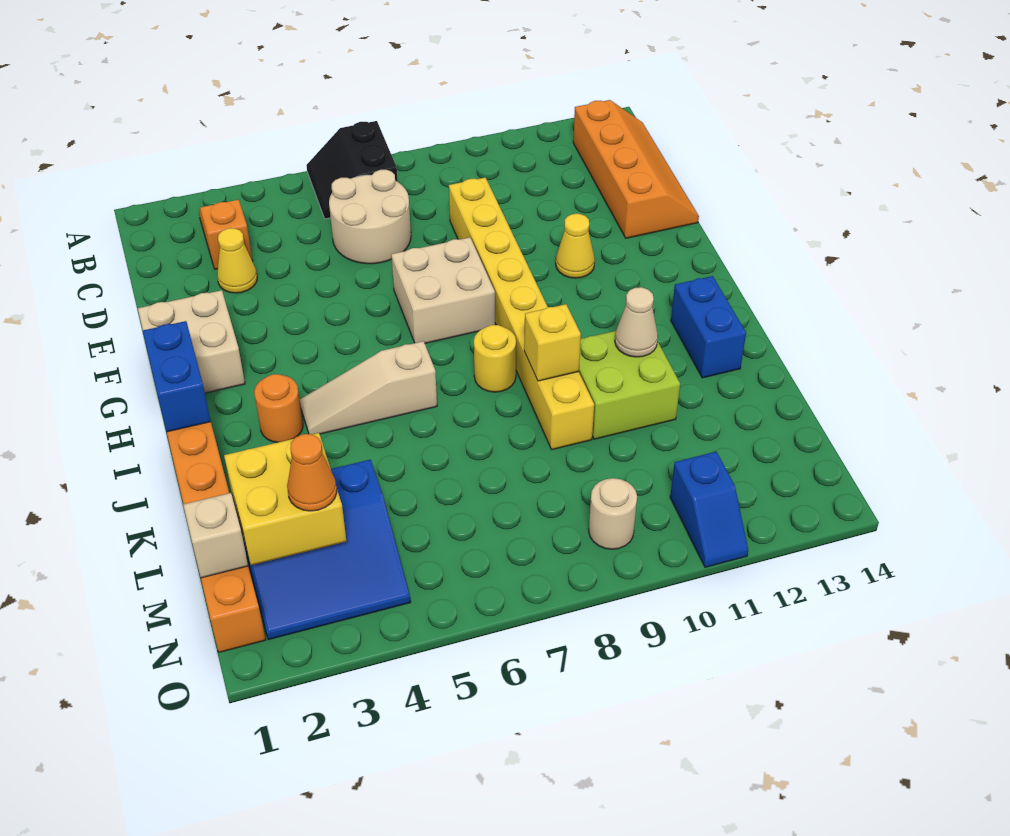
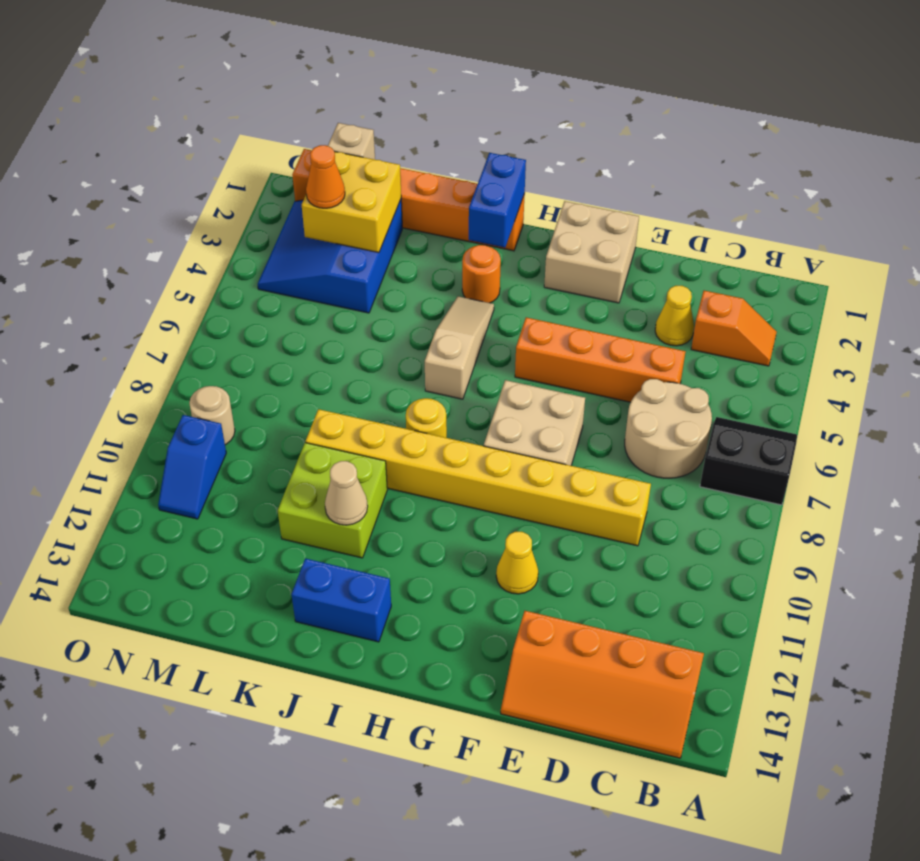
none -> orange brick D5:G5 level 1
blue brick H1:I1 level 2 -> blue brick I1:I2 level 2
yellow brick J9 level 2 -> none
blue slope N11:O11 level 1 top N -> blue slope N10:N11 level 1 top 10

